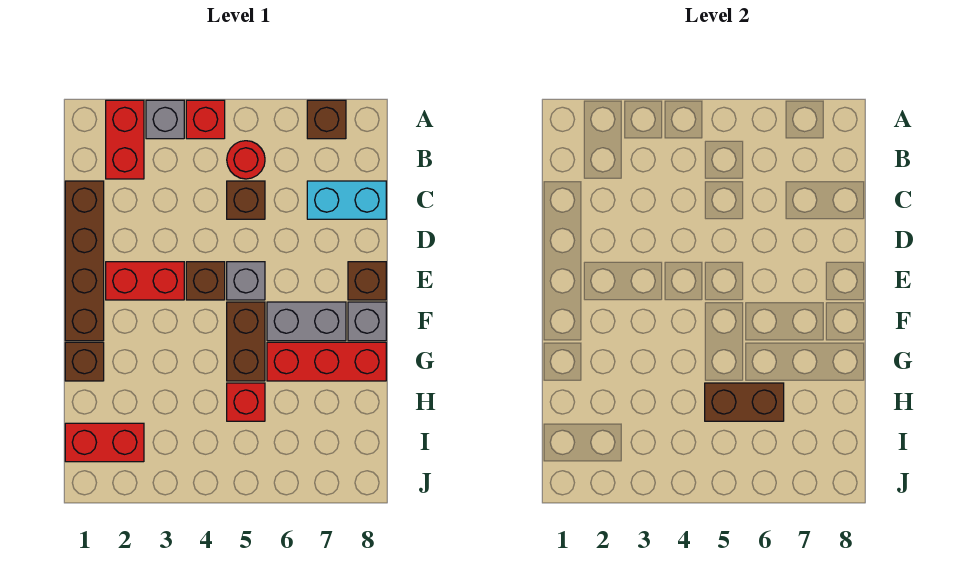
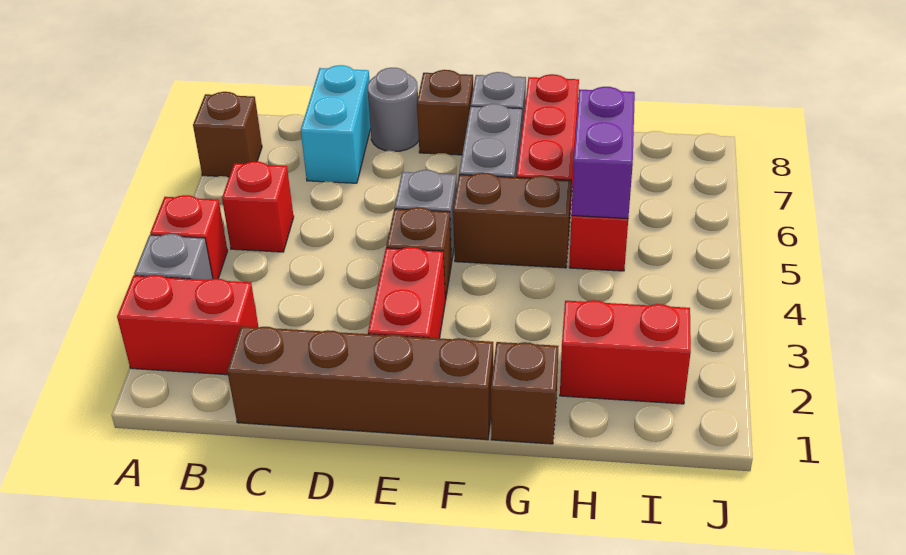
red round brick B5 level 1 -> red brick B5 level 1
brown brick C5 level 1 -> none
none -> grey round brick D8 level 1
brown brick H5:H6 level 2 -> purple brick H5:H6 level 2
red brick I1:I2 level 1 -> red brick H2:I2 level 1

